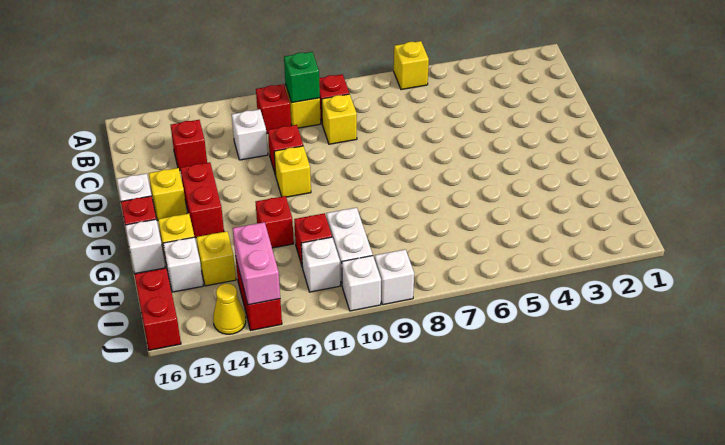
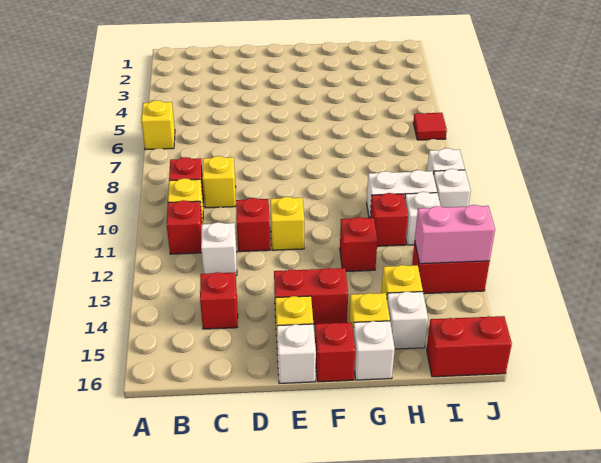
green brick B10 level 2 -> none
none -> red tile J6 level 1
yellow cone J14 level 1 -> none

